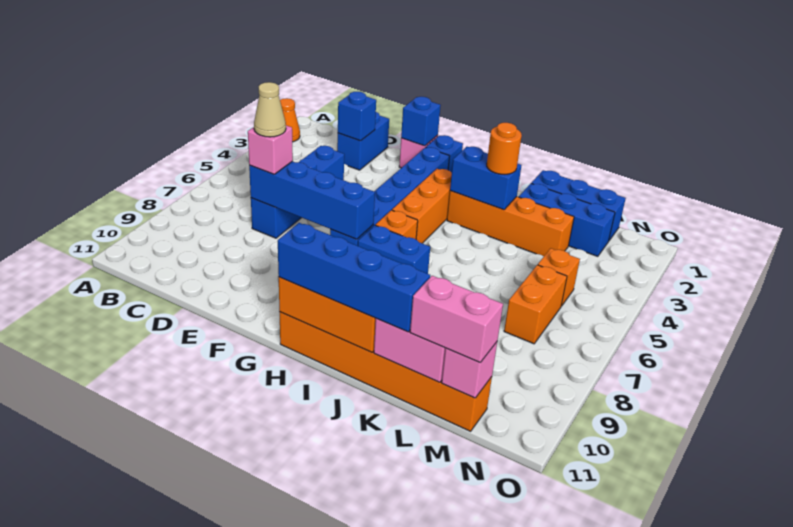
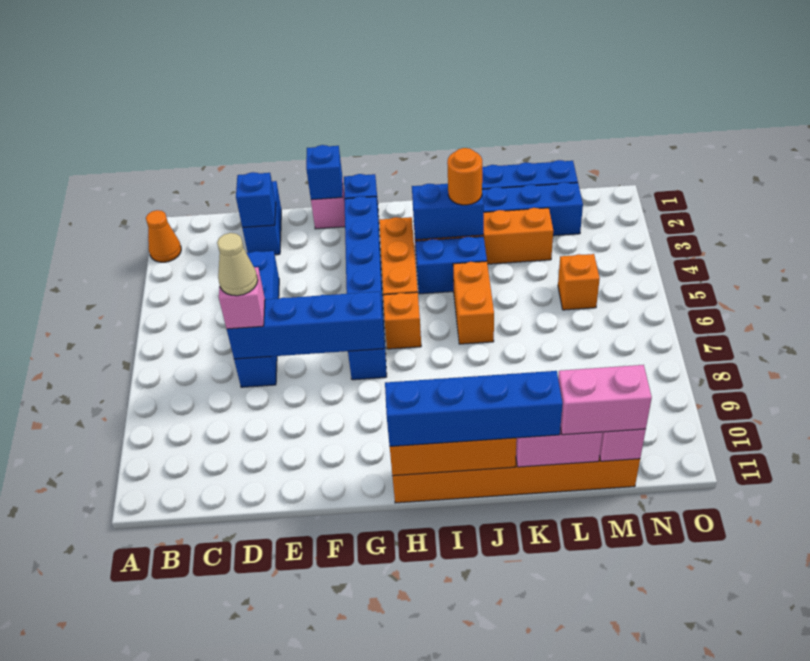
blue brick H7:I7 level 1 -> blue brick I4:J4 level 1
orange brick M6:M7 level 1 -> orange brick J5:J6 level 1

